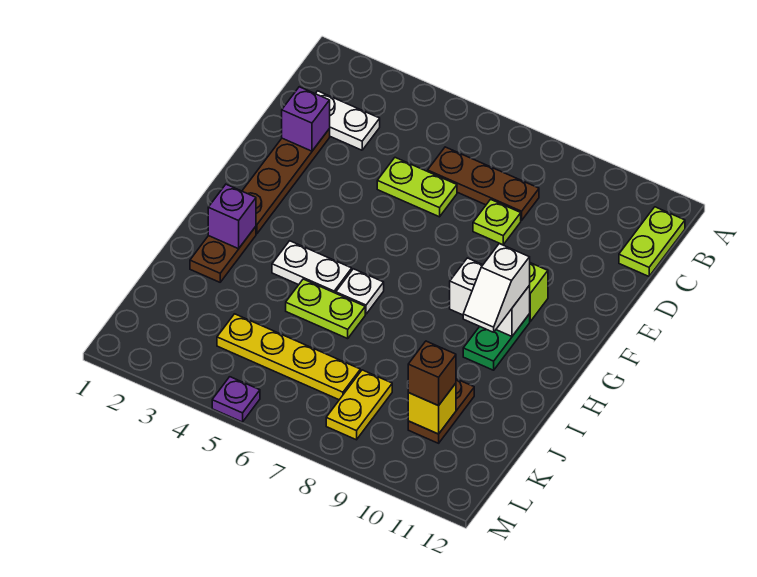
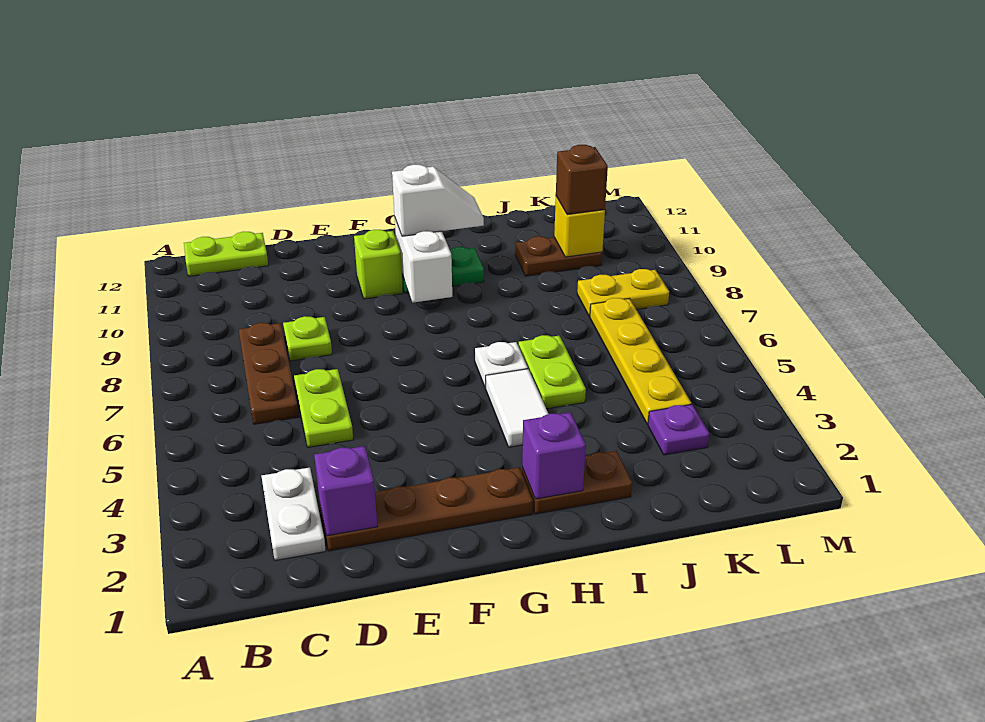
white plate H4:H5 level 1 -> white tile H4:H5 level 1
purple plate M5 level 1 -> purple plate K3 level 1

